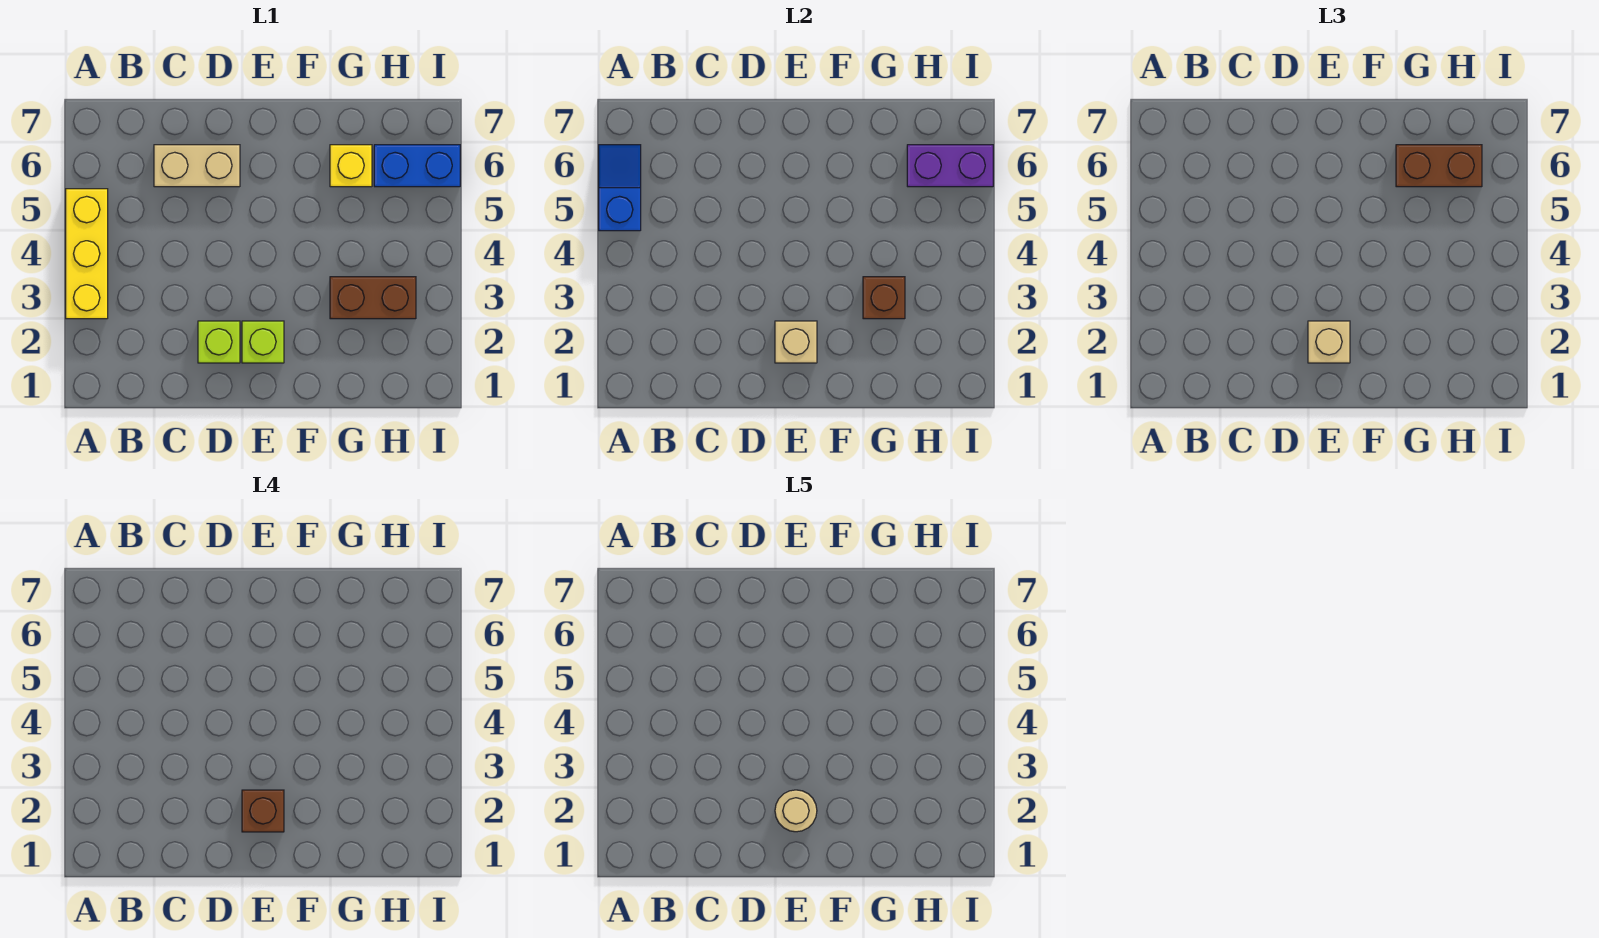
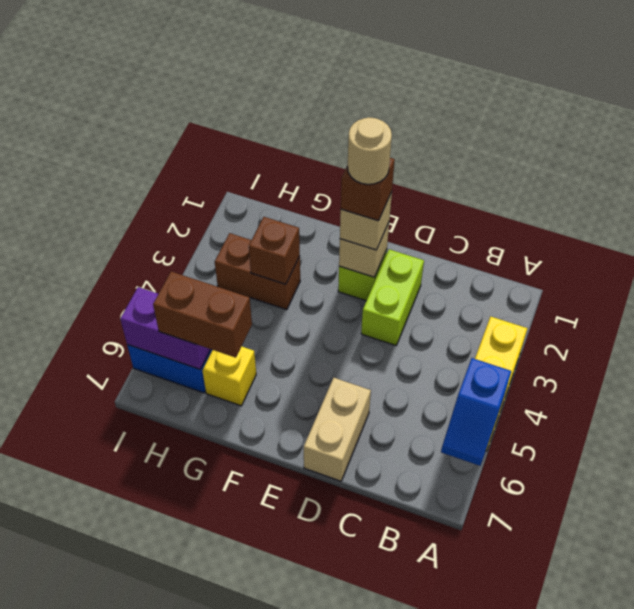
tan brick C6:D6 level 1 -> tan brick D6:D7 level 1
lime brick D2 level 1 -> lime brick D2:D3 level 1

